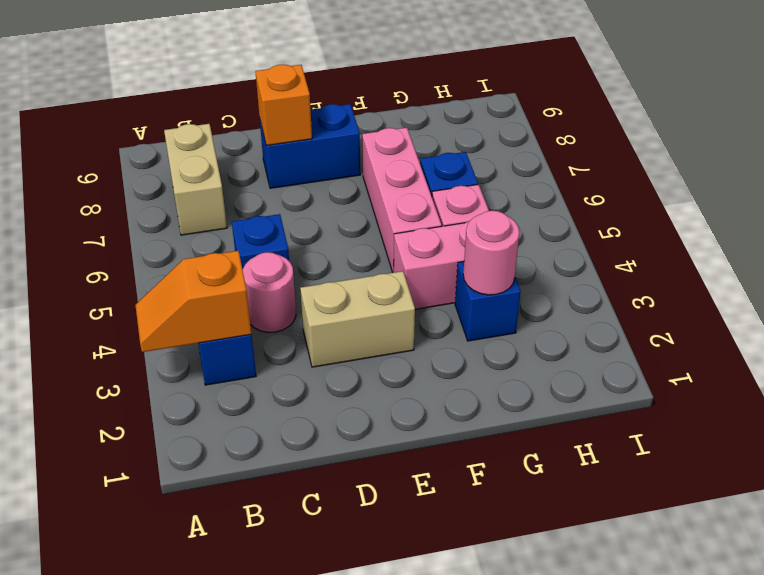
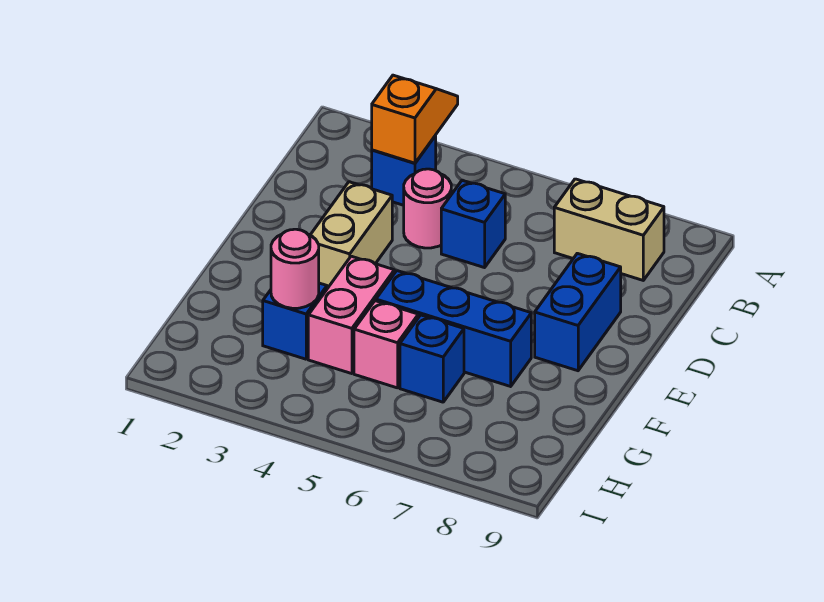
orange brick D8 level 2 -> none
pink brick F5:F7 level 1 -> blue brick F5:F7 level 1

